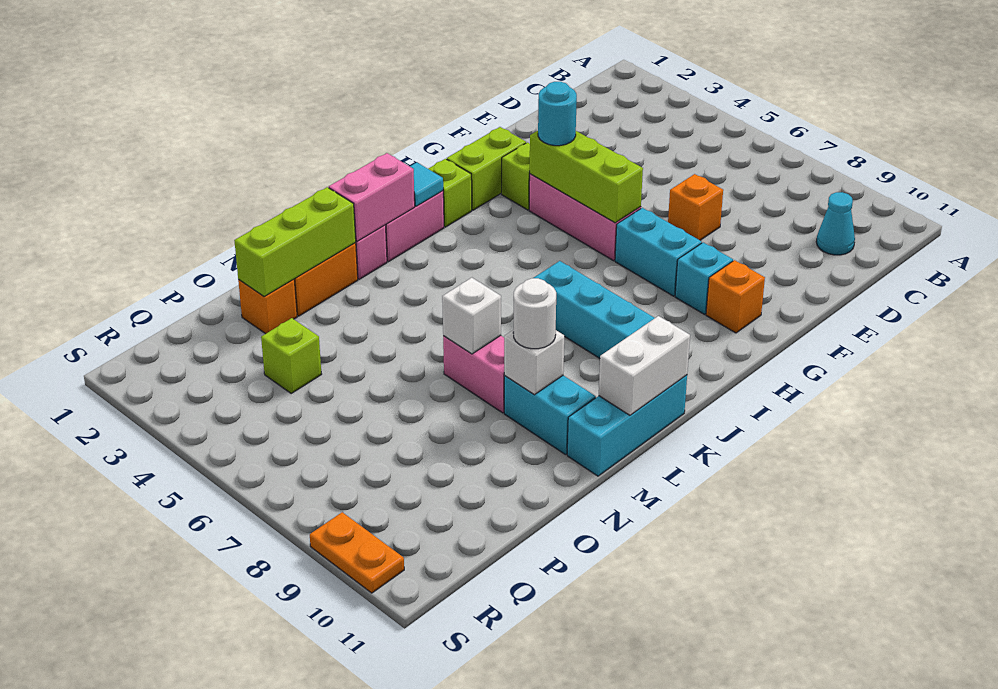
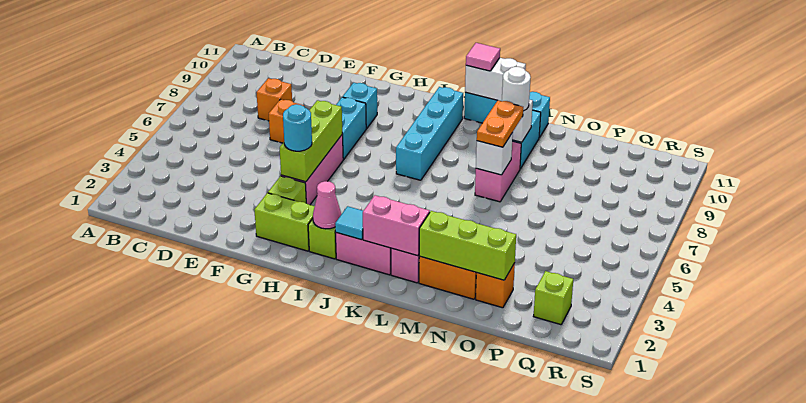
cyan cone C10 level 1 -> none
orange brick G10 level 1 -> orange brick D8 level 1
none -> pink cone I2 level 2
none -> pink tile K11 level 3
lime brick P4 level 1 -> lime brick Q2 level 1
orange plate S9:S10 level 1 -> orange plate M7:M8 level 3

